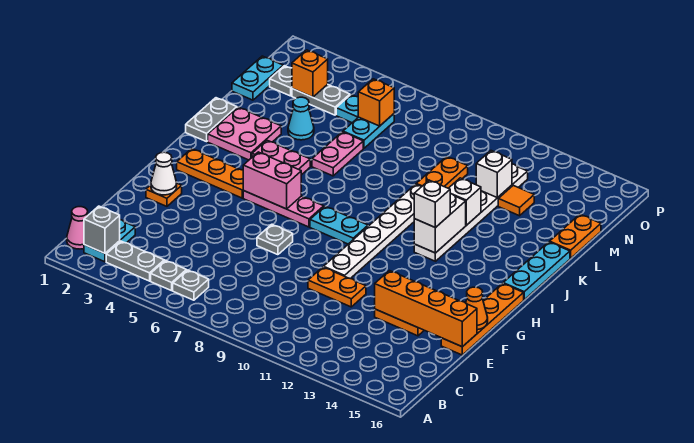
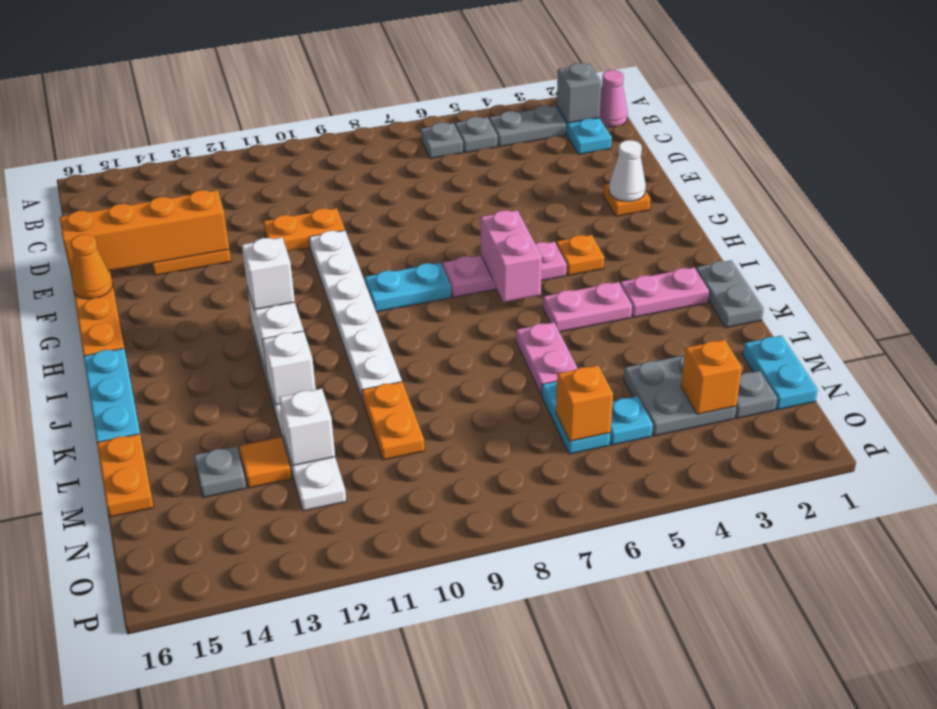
grey plate F7 level 1 -> grey plate M14 level 1
orange plate H2:H4 level 1 -> orange plate H4 level 1
pink brick H5:H6 level 2 -> pink brick H6:I6 level 2
pink plate J2:K3 level 1 -> pink plate J2:J3 level 1
cyan cone L4 level 1 -> none
grey plate N3:N4 level 1 -> grey plate M3:N4 level 1

